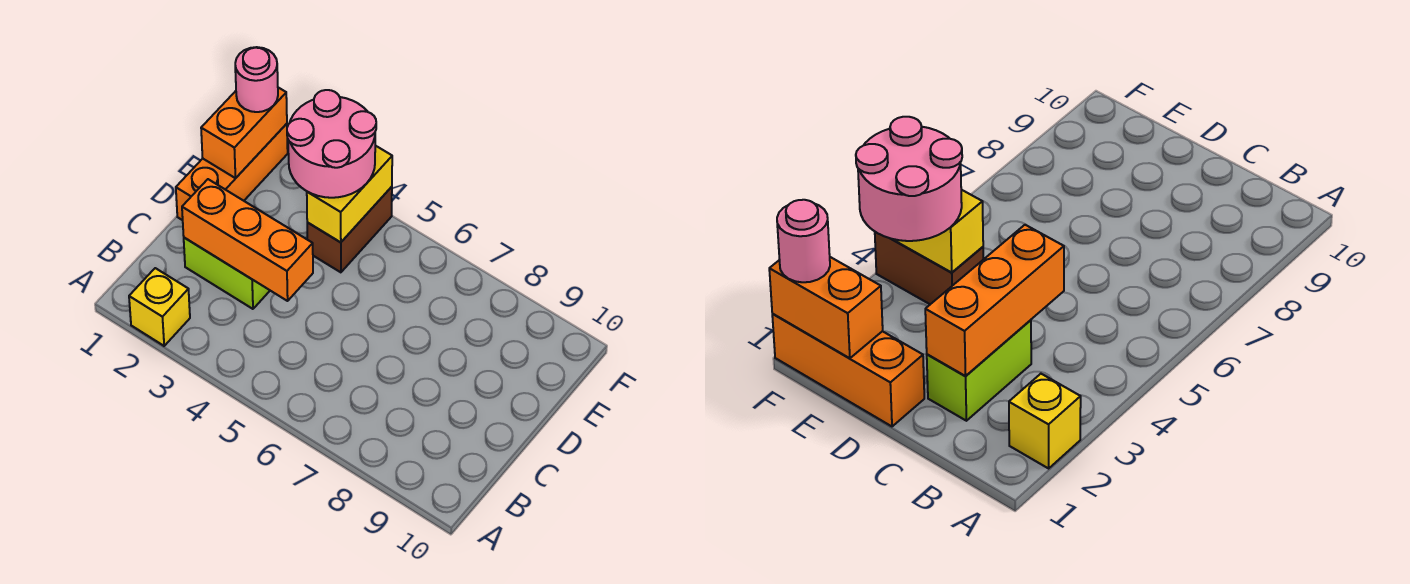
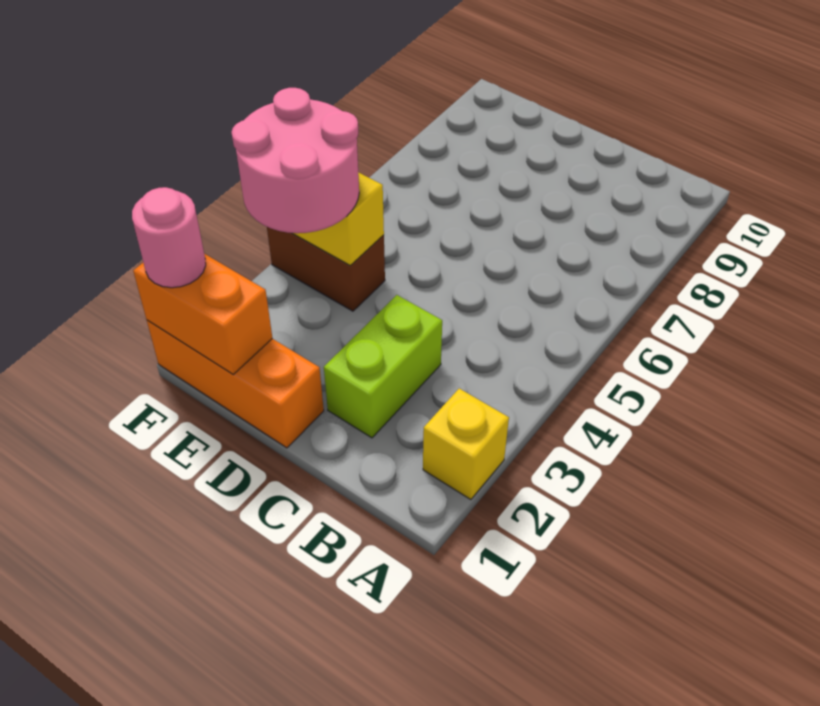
orange brick C2:C4 level 2 -> none

